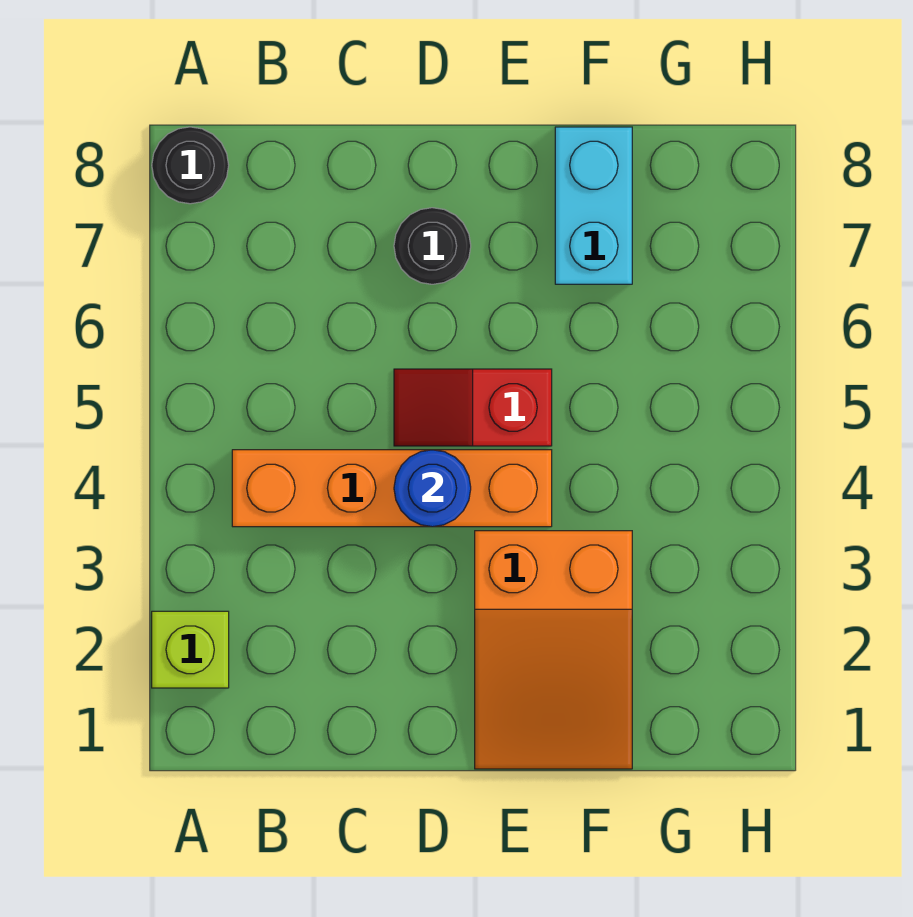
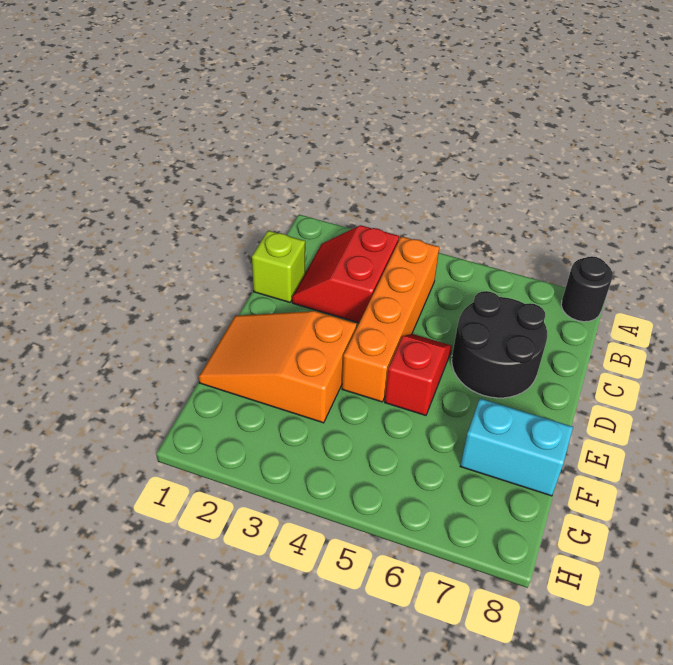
lime brick A2 level 1 -> lime brick C1 level 1
none -> red slope B2:C3 level 1 top 3
blue round brick D4 level 2 -> none
black round brick D7 level 1 -> black round brick C6:D7 level 1

